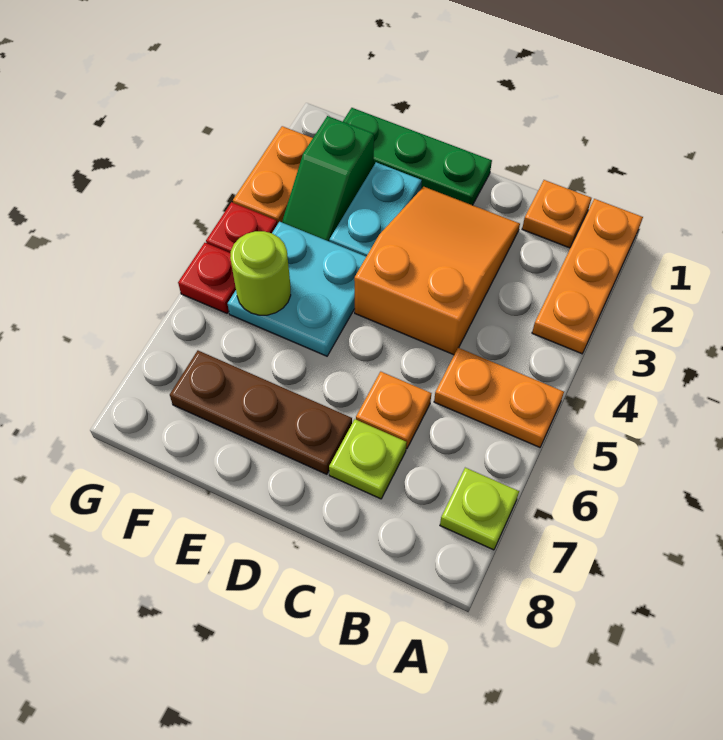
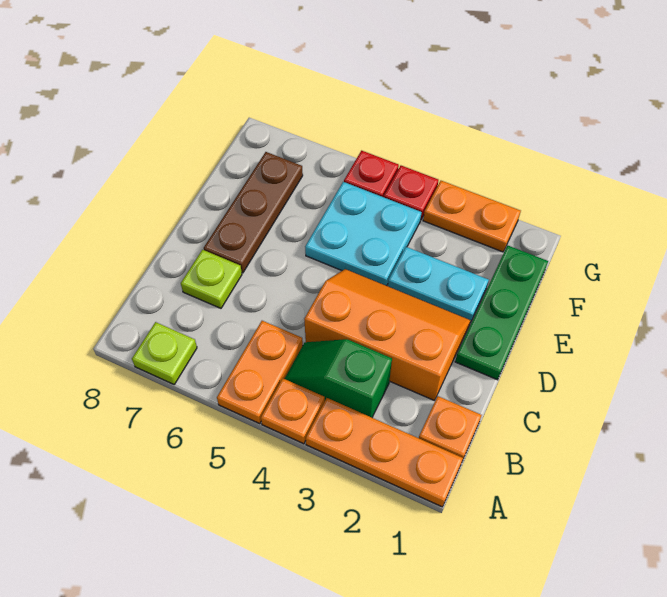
orange slope C2:D4 level 1 top 4 -> orange slope C2:D4 level 1 top C
orange plate C6 level 1 -> orange plate A4 level 1
green slope F2:F3 level 1 top 2 -> green slope B3:B4 level 1 top 3
lime round brick F5 level 2 -> none

